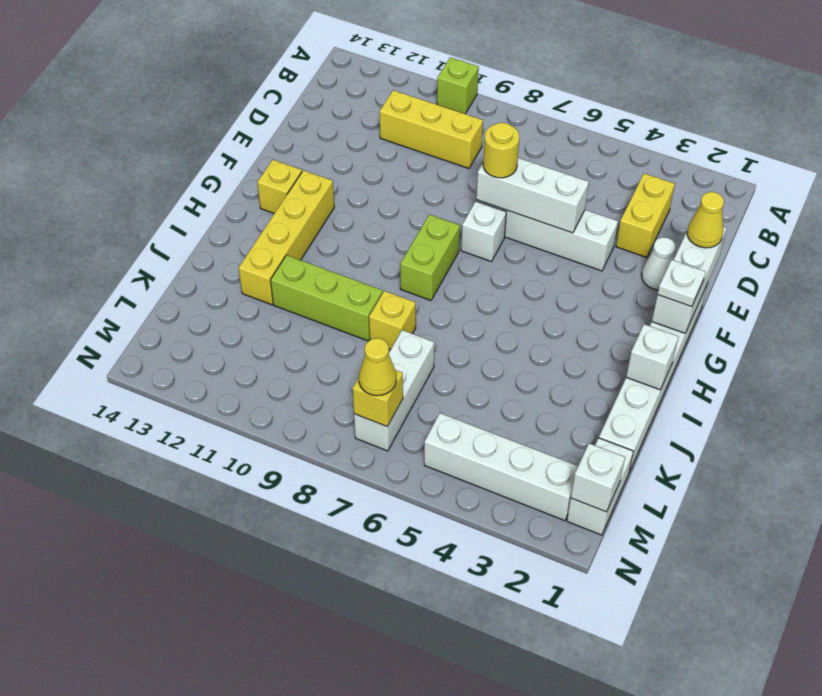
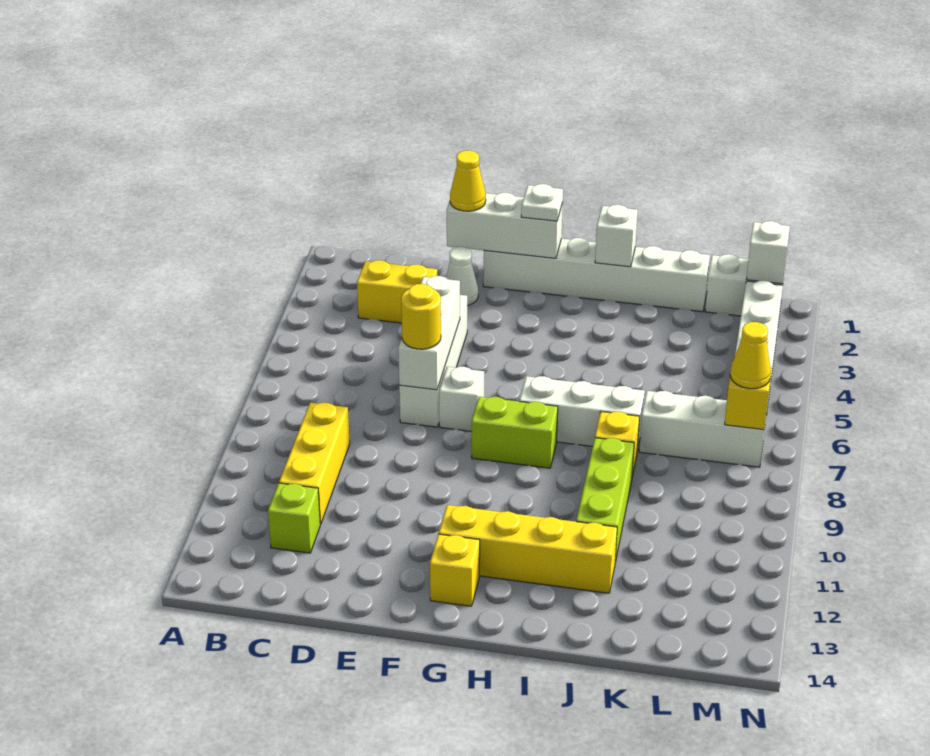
lime brick A10 level 1 -> lime brick C12 level 1
none -> white brick H7:J7 level 1

